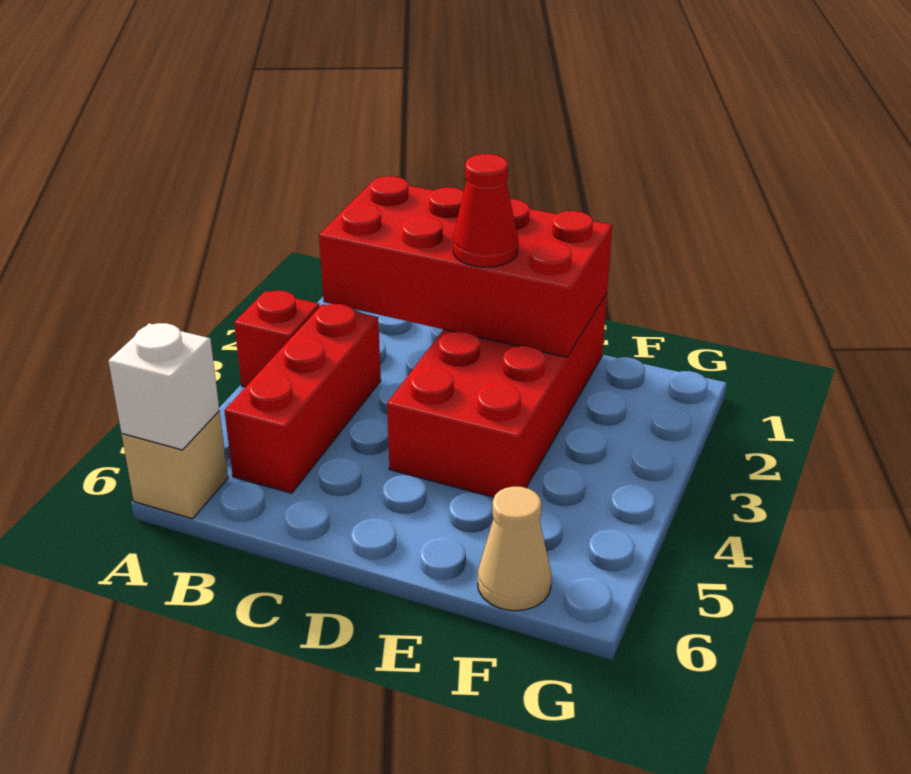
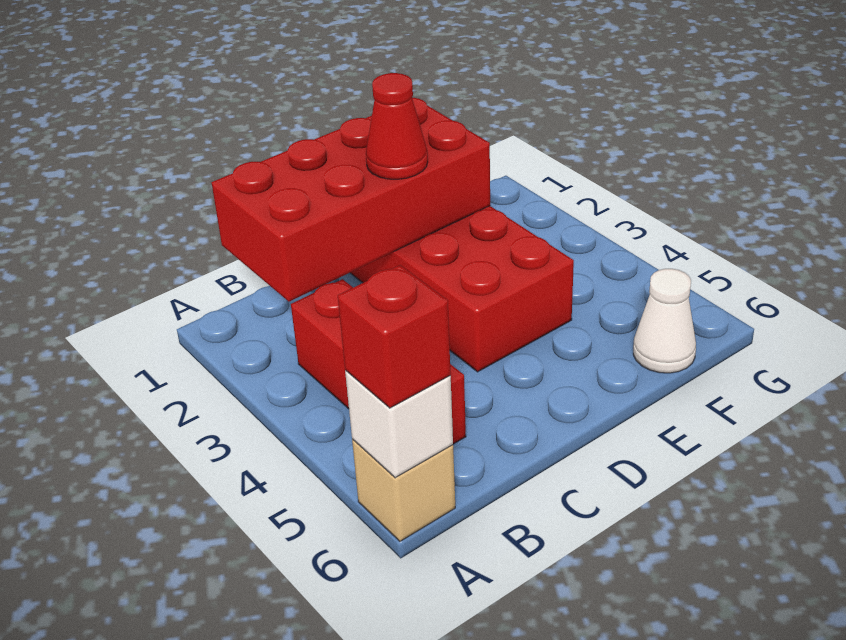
red brick A3 level 1 -> red brick A6 level 3
tan cone F6 level 1 -> white cone F6 level 1

